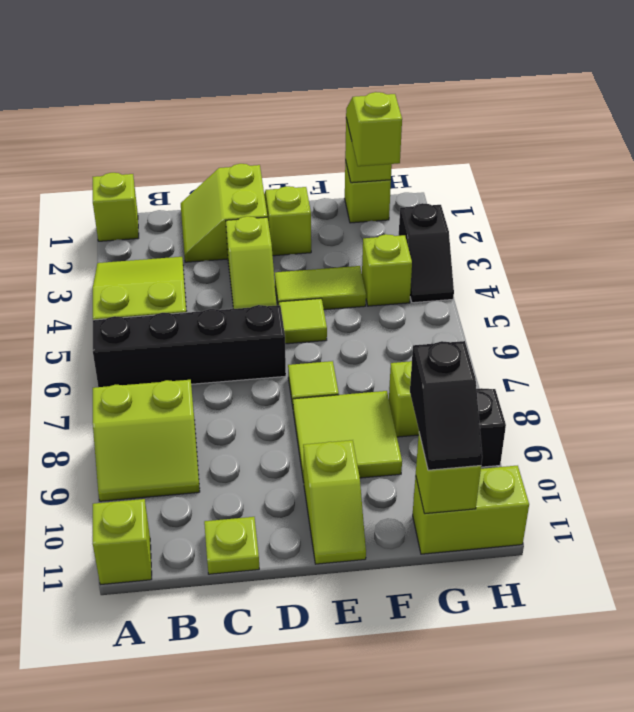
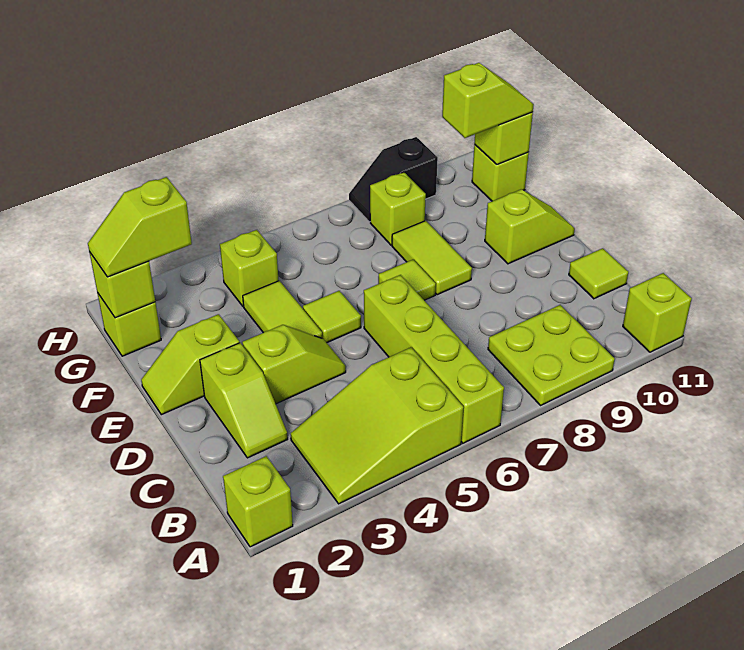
black brick A6:D6 level 1 -> lime brick A6:D6 level 1
lime slope A8:B9 level 1 top 8 -> lime plate A8:B9 level 1
lime slope C1:D2 level 1 top D -> lime slope C2:D2 level 1 top D
lime plate C11 level 1 -> lime tile C11 level 1
lime tile E8:F9 level 1 -> lime tile E8:F8 level 1
black slope G10:G11 level 3 top 10 -> lime slope G10:G11 level 3 top 10
lime brick G11:H11 level 1 -> lime brick G11 level 1
black slope H3:H4 level 1 top 3 -> none

